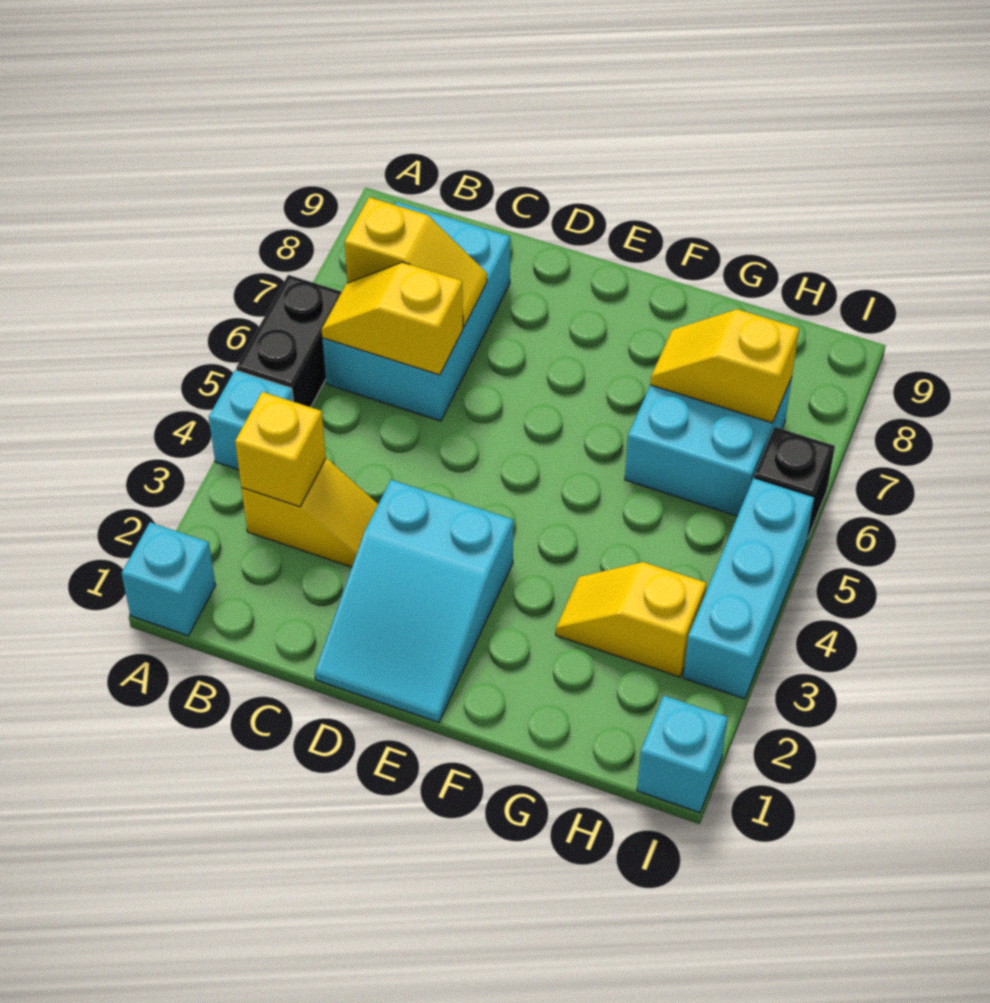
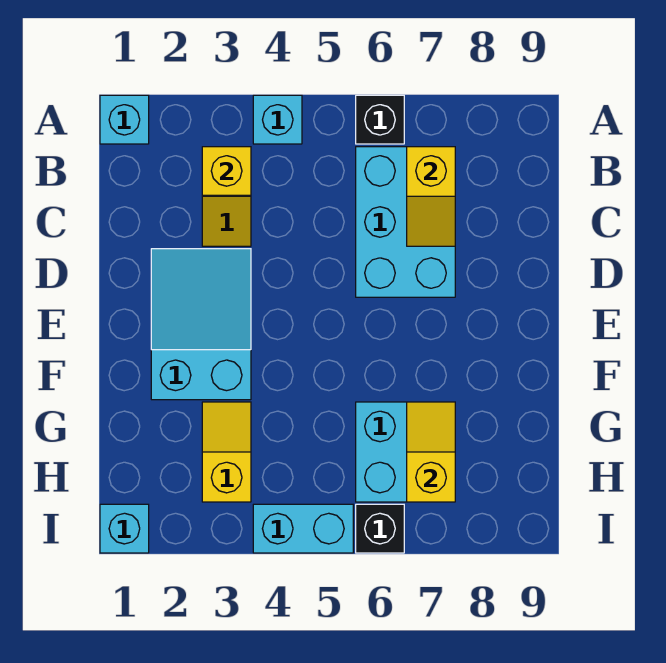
black brick A5:A6 level 1 -> black brick A6 level 1
cyan brick B6:C8 level 1 -> cyan brick B6:D7 level 1
yellow slope B6:C6 level 2 top C -> none
cyan slope D1:E3 level 1 top 3 -> cyan slope D2:F3 level 1 top F
cyan brick I3:I5 level 1 -> cyan brick I4:I5 level 1

